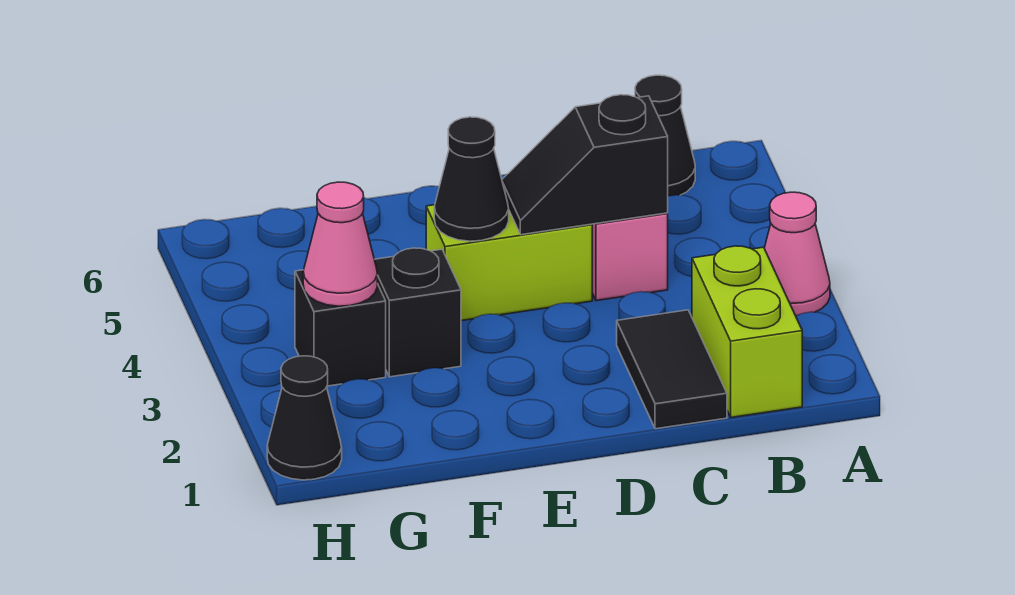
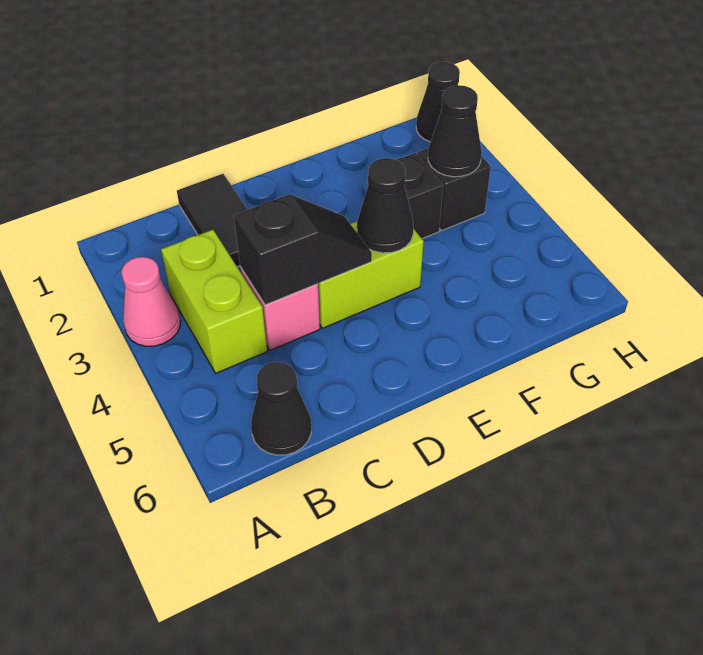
lime brick B1:B2 level 1 -> lime brick B3:B4 level 1
pink cone G3 level 2 -> black cone G3 level 2

